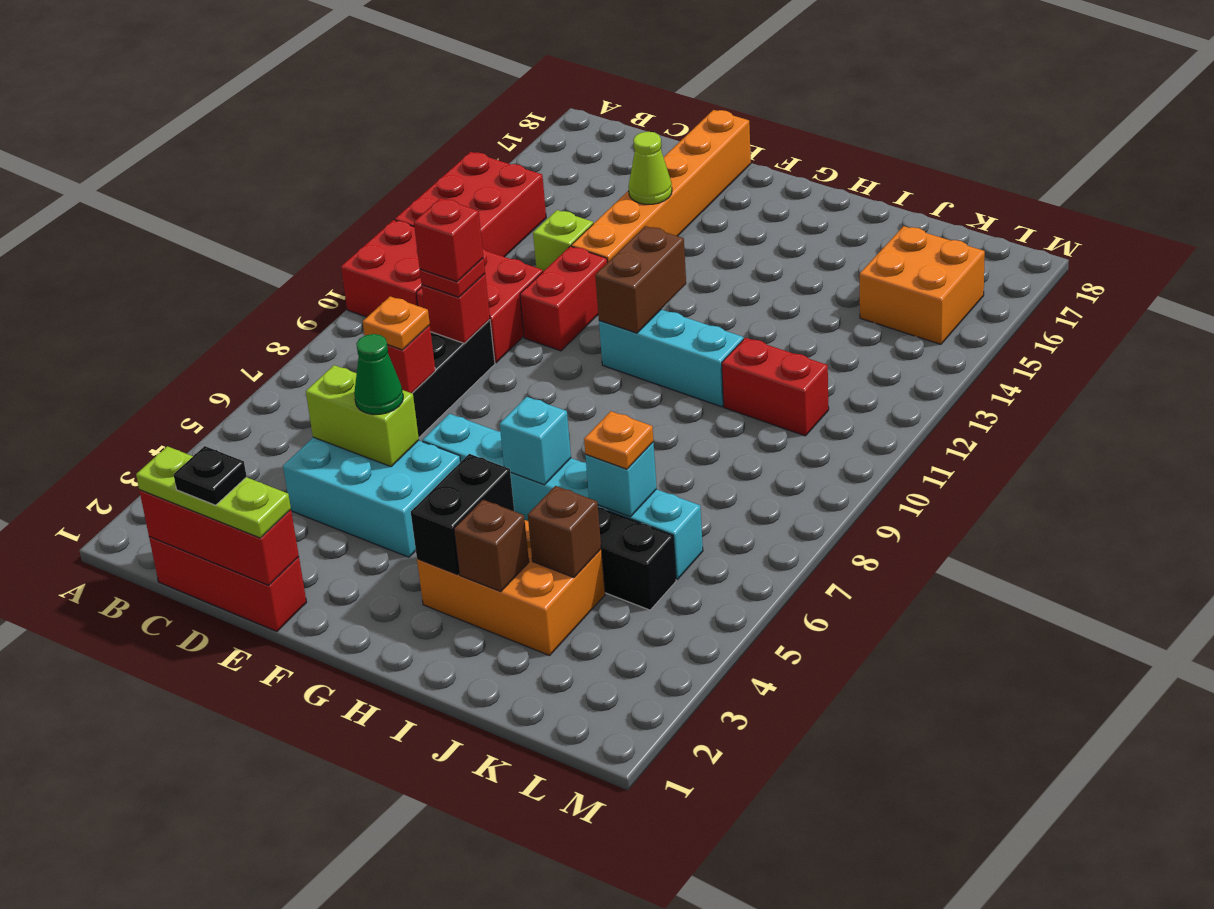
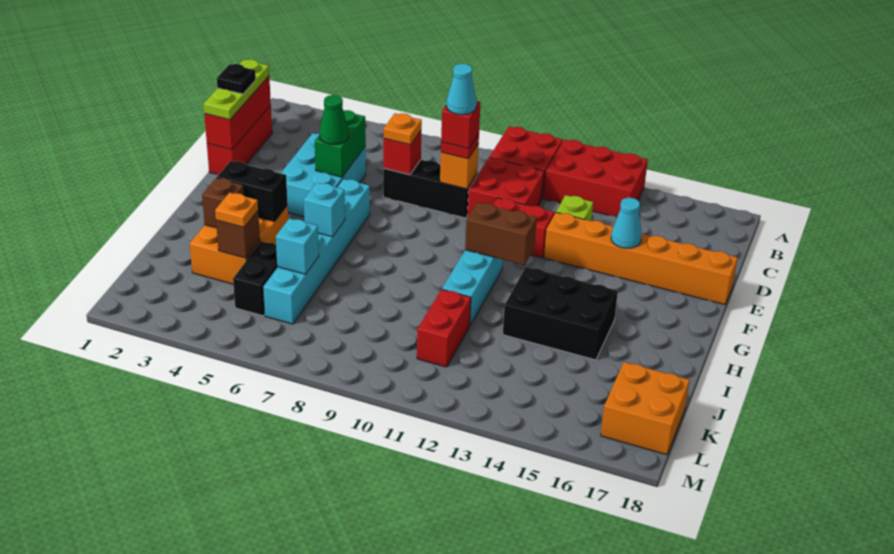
lime brick D5:E5 level 2 -> green brick D5:E5 level 2
red brick D9 level 2 -> orange brick D9 level 2
none -> cyan cone D9 level 5
lime cone E15 level 2 -> cyan cone E15 level 2
none -> black brick H13:I15 level 1
orange plate J6 level 3 -> orange plate J4 level 3
orange brick K15:L16 level 1 -> orange brick K17:L18 level 1

